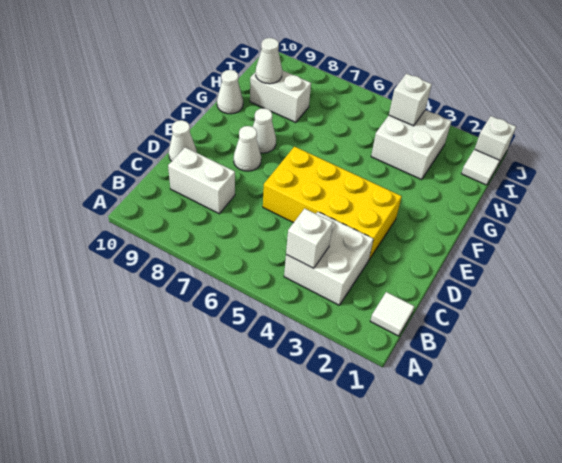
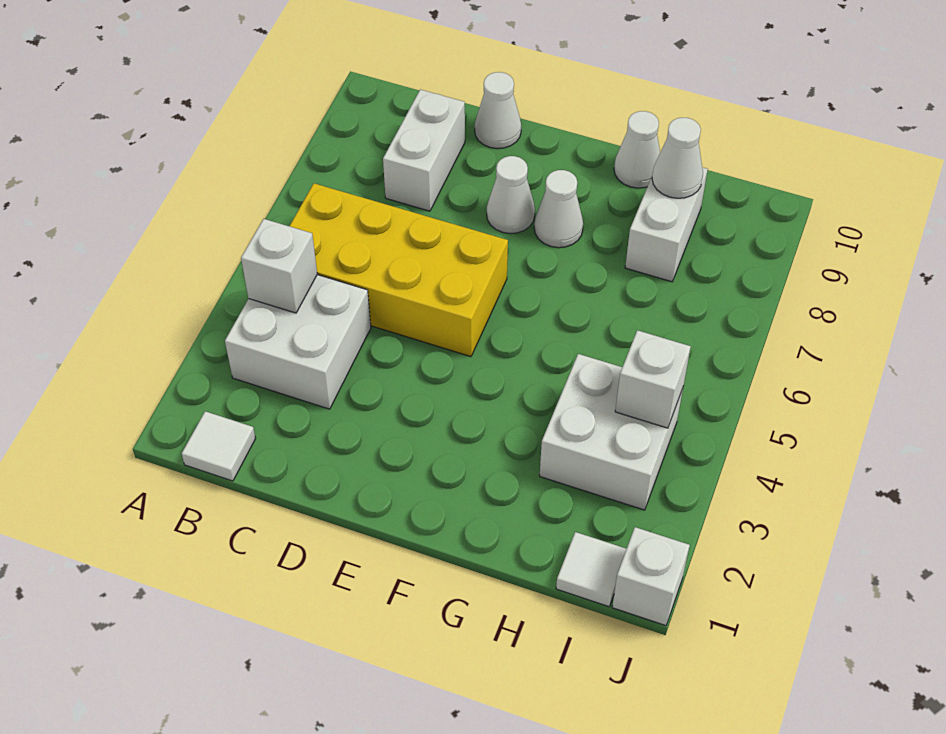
yellow brick D3:E6 level 1 -> yellow brick B5:E6 level 1

